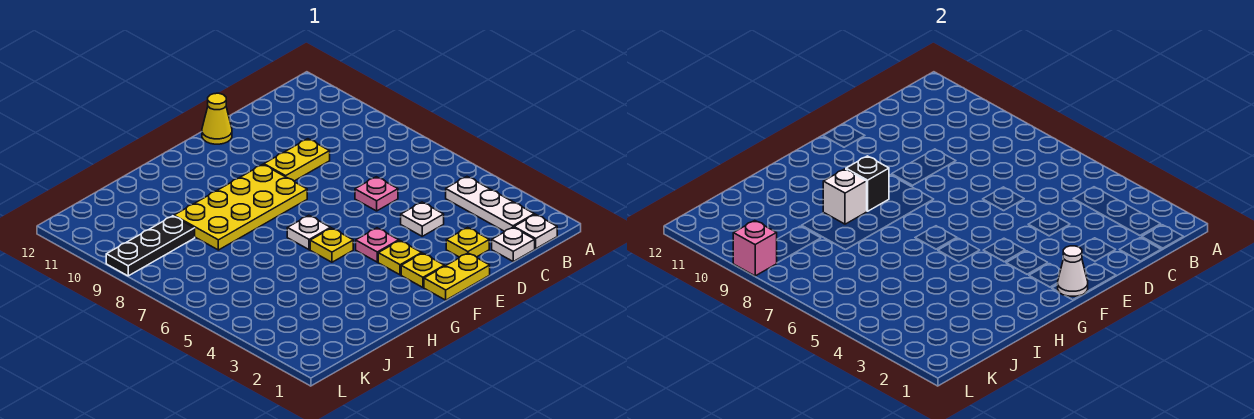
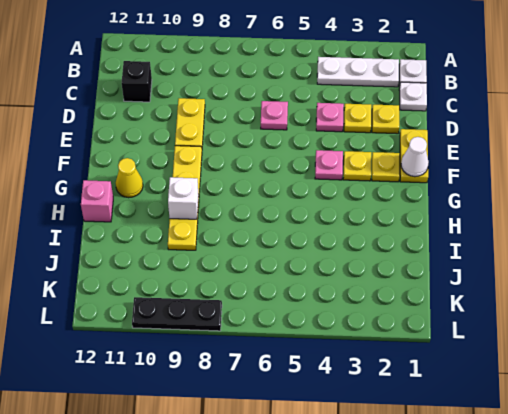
white plate D4 level 1 -> pink plate D4 level 1
yellow cone E12 level 1 -> yellow cone G11 level 1
yellow plate F8:I9 level 1 -> yellow plate F9:I9 level 1
yellow plate G5 level 1 -> yellow plate D3 level 1
white plate G6 level 1 -> none
black brick G9 level 2 -> black brick C11 level 1
black plate J9:L9 level 1 -> black plate L8:L10 level 1
pink brick L9 level 2 -> pink brick H12 level 1

